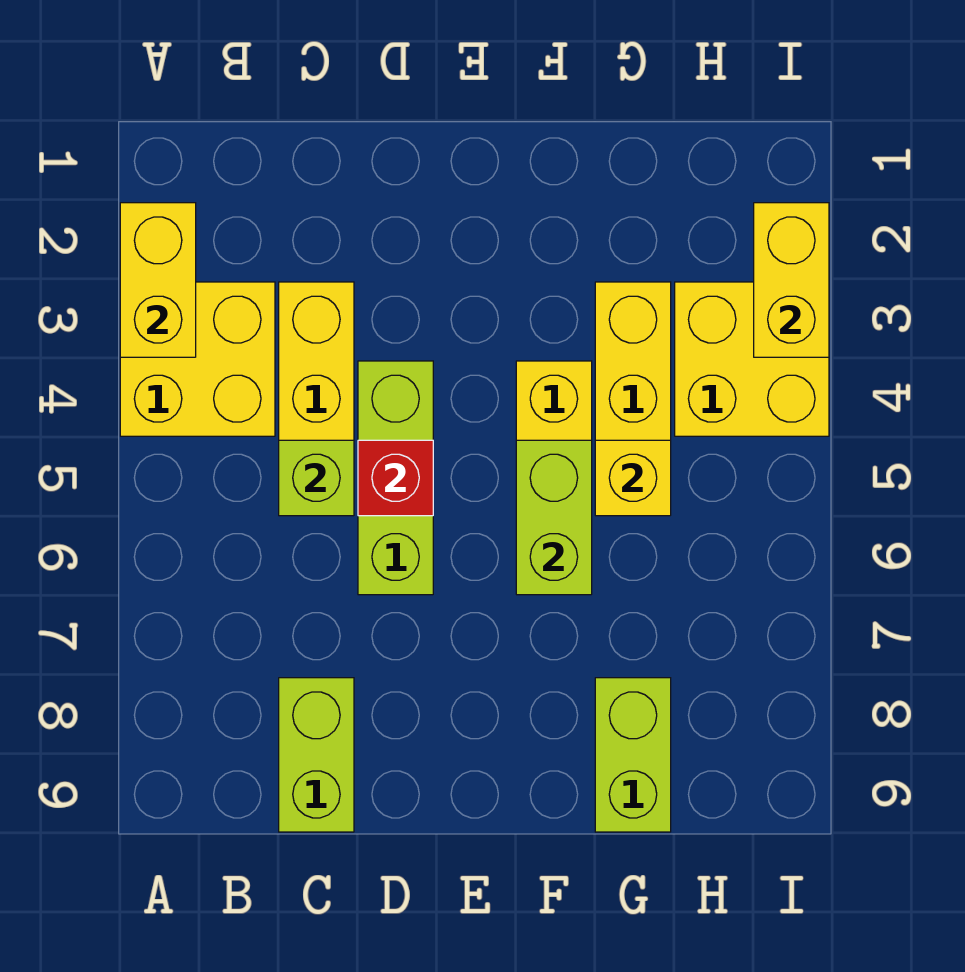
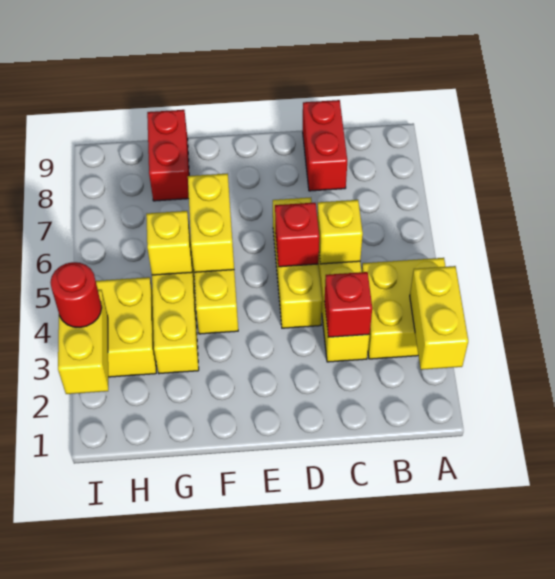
none -> red brick C3 level 2
lime brick C5 level 2 -> yellow brick C5 level 2
lime brick C8:C9 level 1 -> red brick C8:C9 level 1
lime brick D4:D6 level 1 -> yellow brick D4:D6 level 1
lime brick F5:F6 level 2 -> yellow brick F5:F6 level 2
lime brick G8:G9 level 1 -> red brick G8:G9 level 1
none -> red round brick I3 level 3

